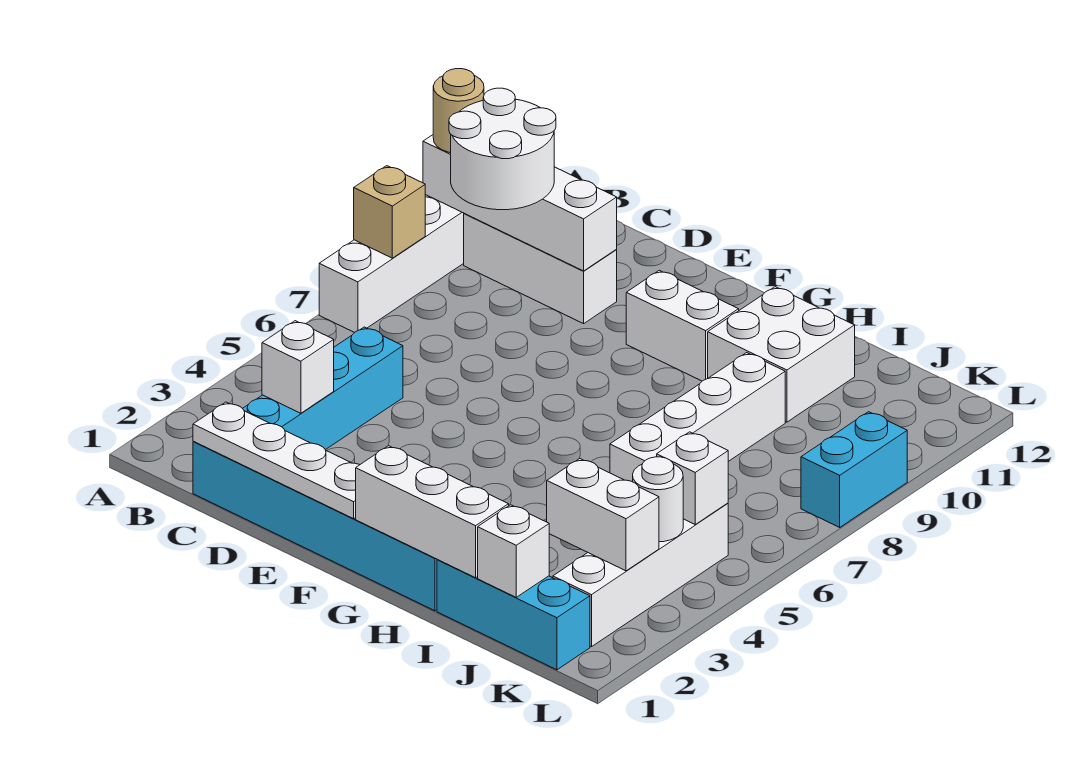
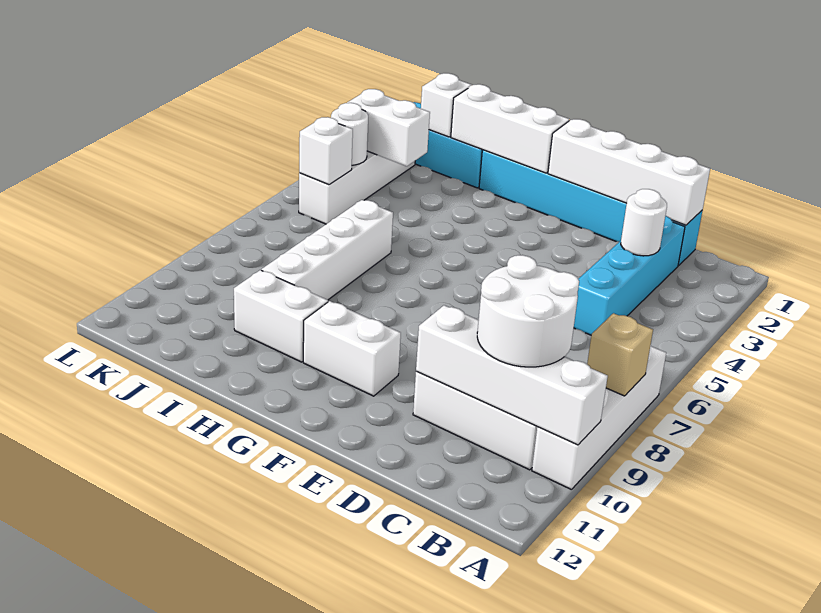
tan round brick A10 level 3 -> none
white plate C1:F1 level 2 -> white brick C1:F1 level 2
white brick C3 level 2 -> white round brick C3 level 2
white brick H10:I11 level 1 -> white brick H10:I10 level 1
cyan brick L8:L9 level 1 -> none

